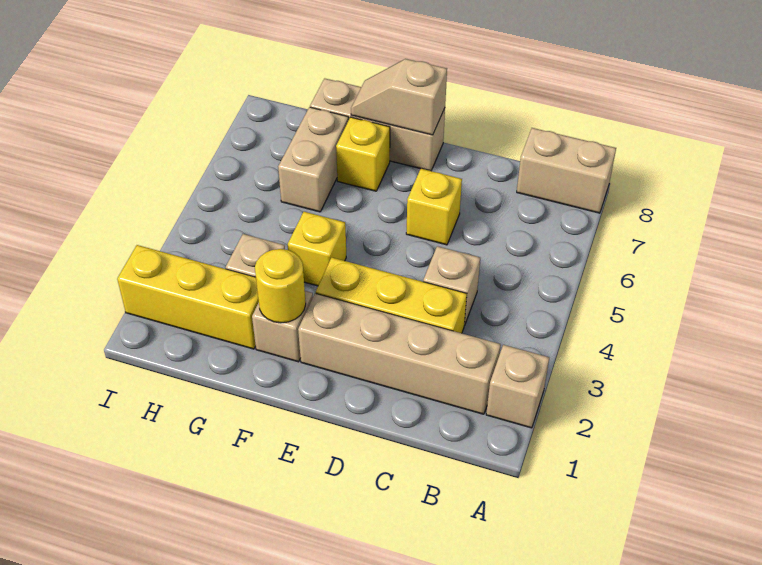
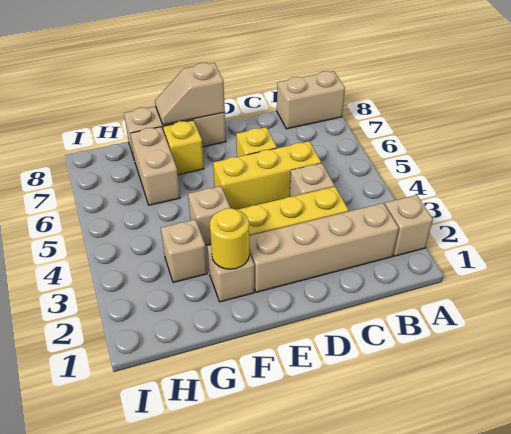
yellow brick F4 level 1 -> tan brick F4 level 1
yellow brick G2:I2 level 1 -> yellow brick C5:E5 level 1

